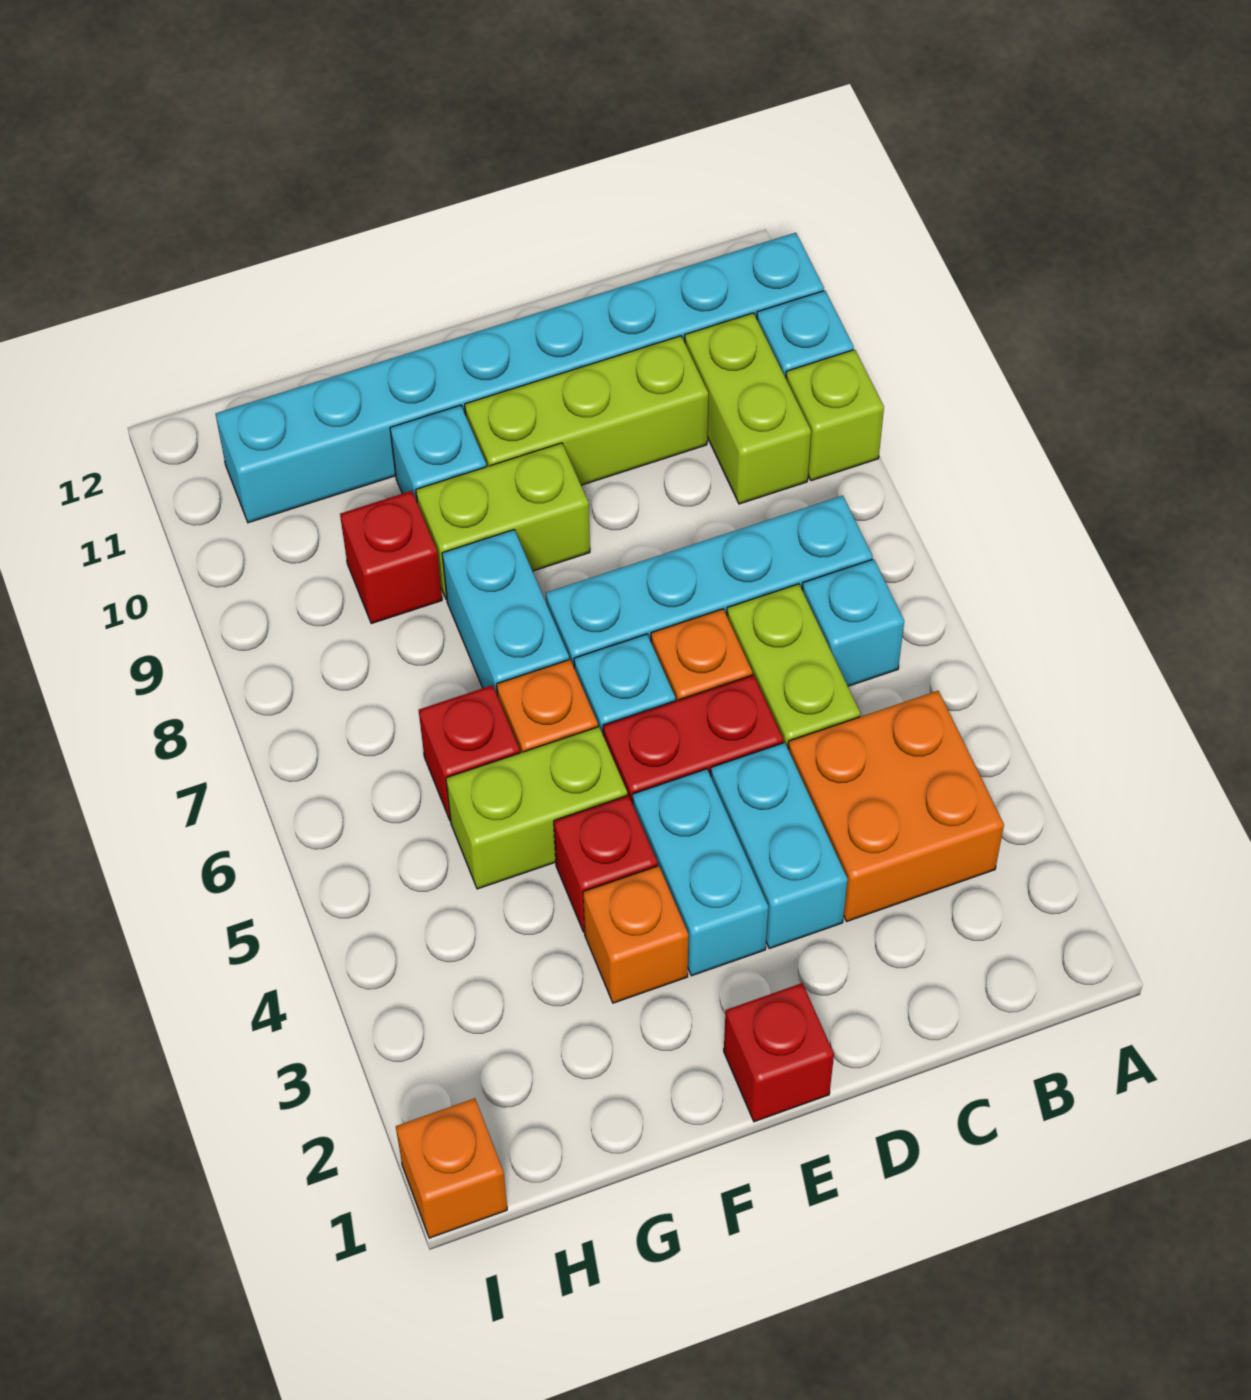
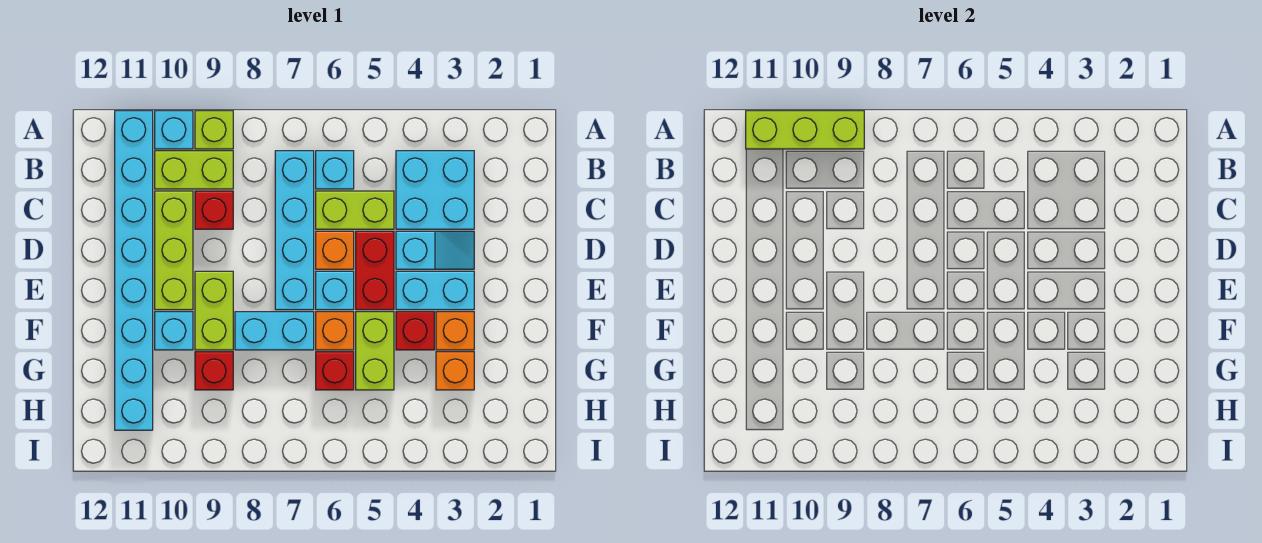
none -> lime brick A9:A11 level 2
orange brick B3:C4 level 1 -> cyan brick B3:C4 level 1
cyan brick D3:D4 level 1 -> cyan slope D3:D4 level 1 top 4
red brick E1 level 1 -> red brick C9 level 1
orange brick I1 level 1 -> orange brick G3 level 1

